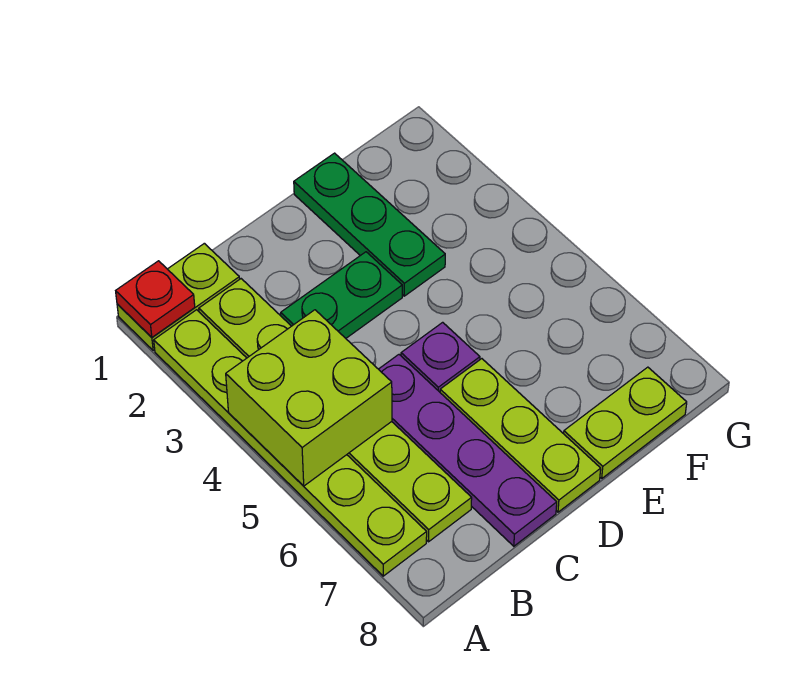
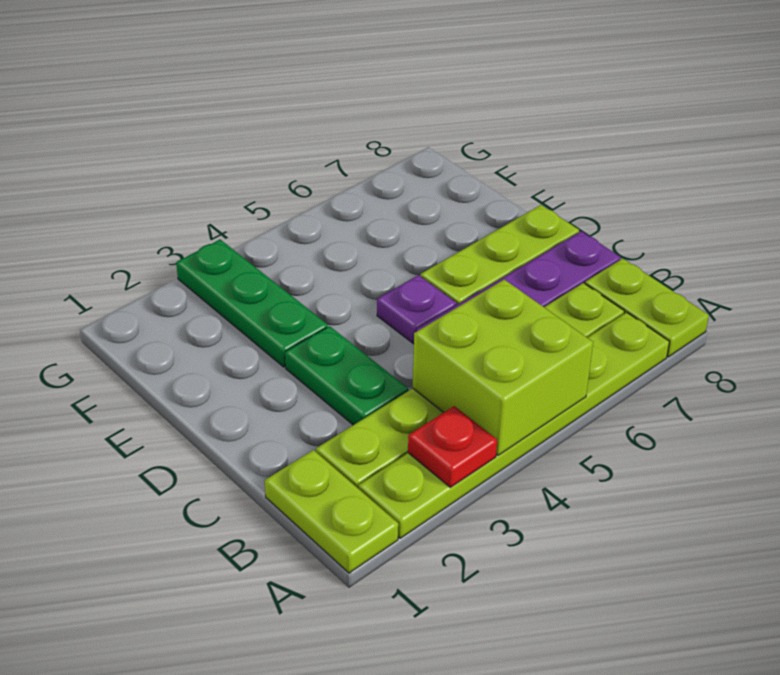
red plate A1 level 2 -> red plate A3 level 2
green plate E1:E3 level 1 -> green plate E3:G3 level 1
lime plate E8:F8 level 1 -> lime plate A8:B8 level 1

